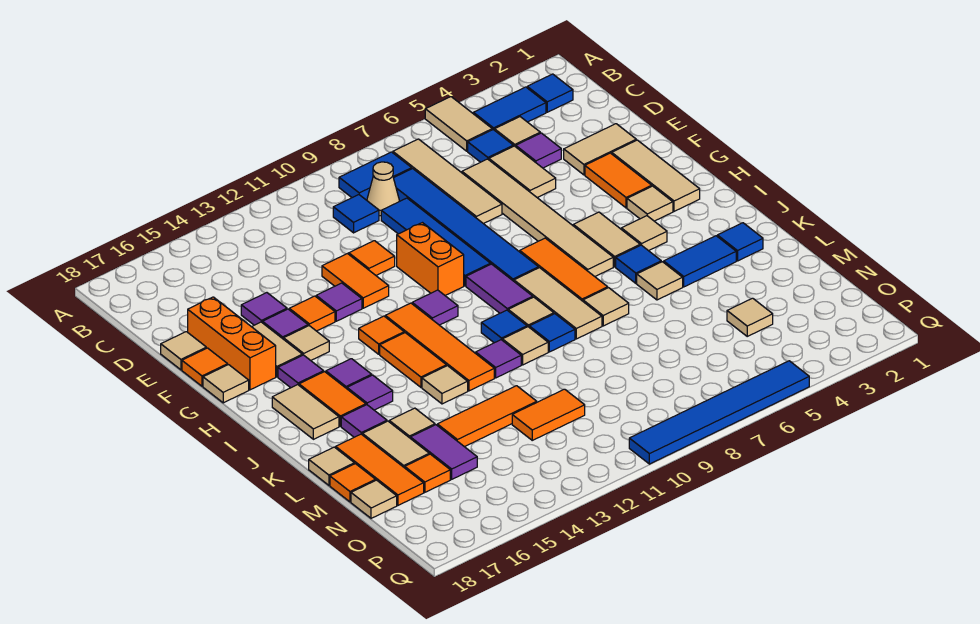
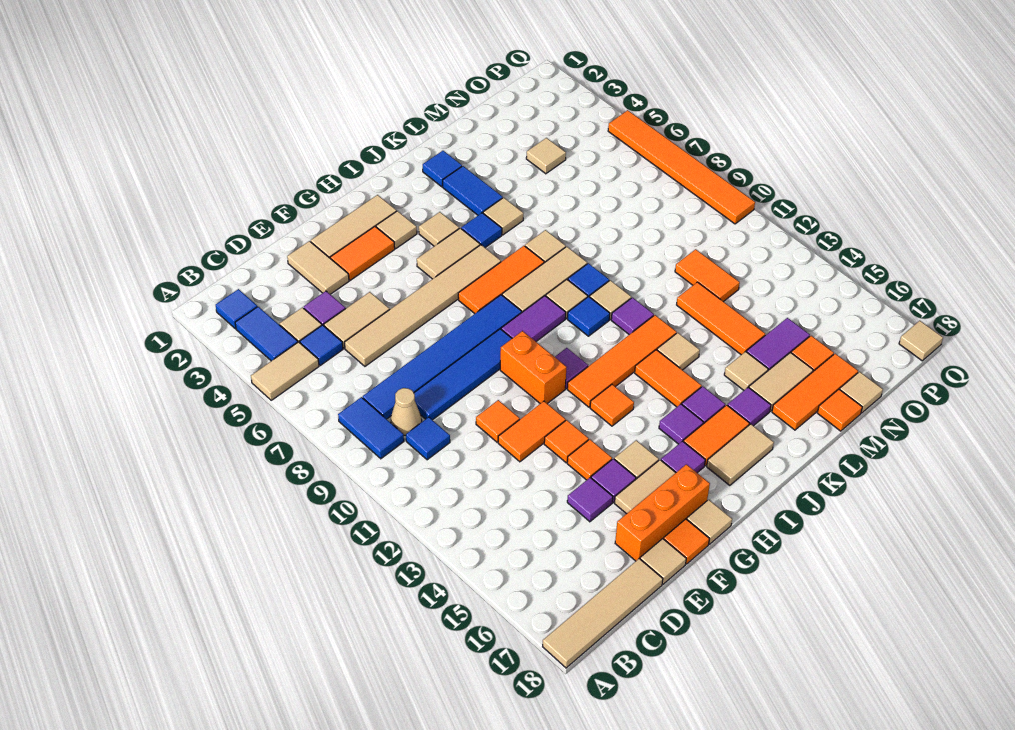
tan tile B7:E7 level 1 -> tan tile A18:D18 level 1
orange brick F10:G10 level 1 -> orange brick G10:G11 level 1
purple tile F13 level 1 -> orange tile F13 level 1
orange tile I13:J13 level 1 -> orange tile J13:J14 level 1
tan tile L18 level 1 -> tan tile Q18 level 1
blue tile Q5:Q10 level 1 -> orange tile Q5:Q10 level 1

